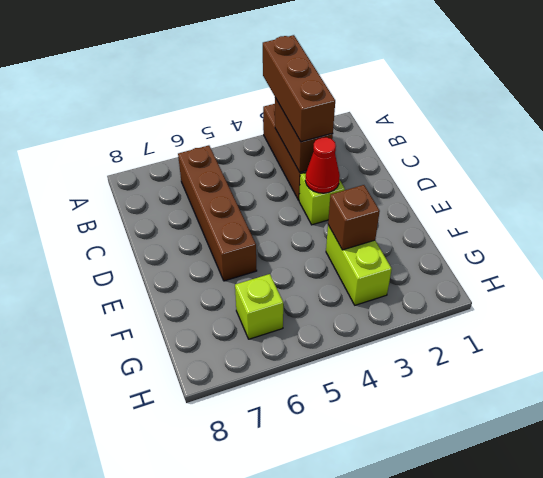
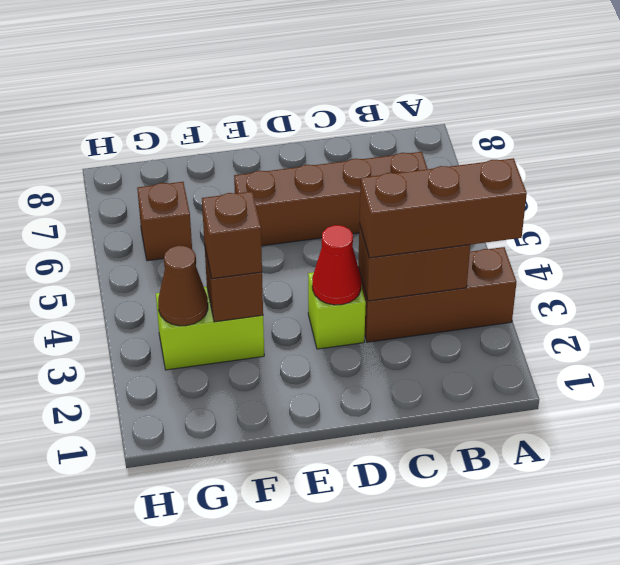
none -> brown brick F3 level 3
none -> brown cone G3 level 2
lime brick G6 level 1 -> brown brick G6 level 1

